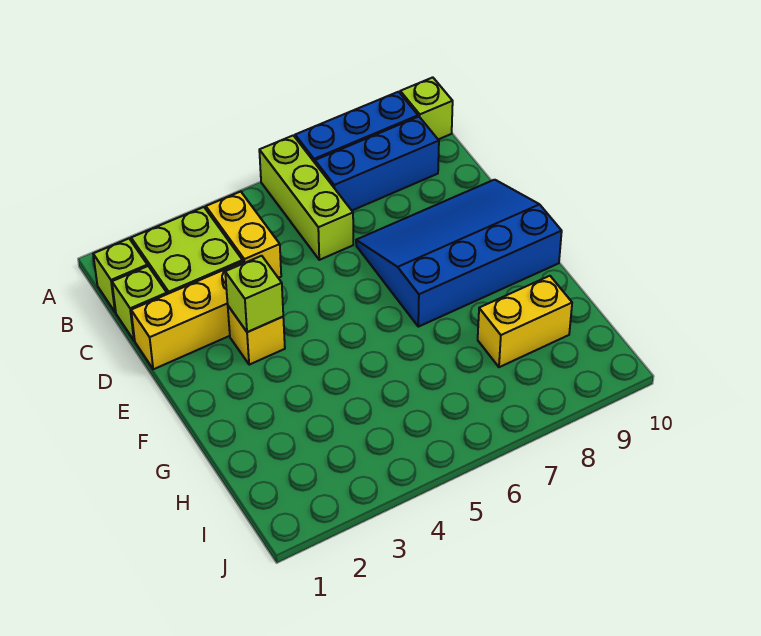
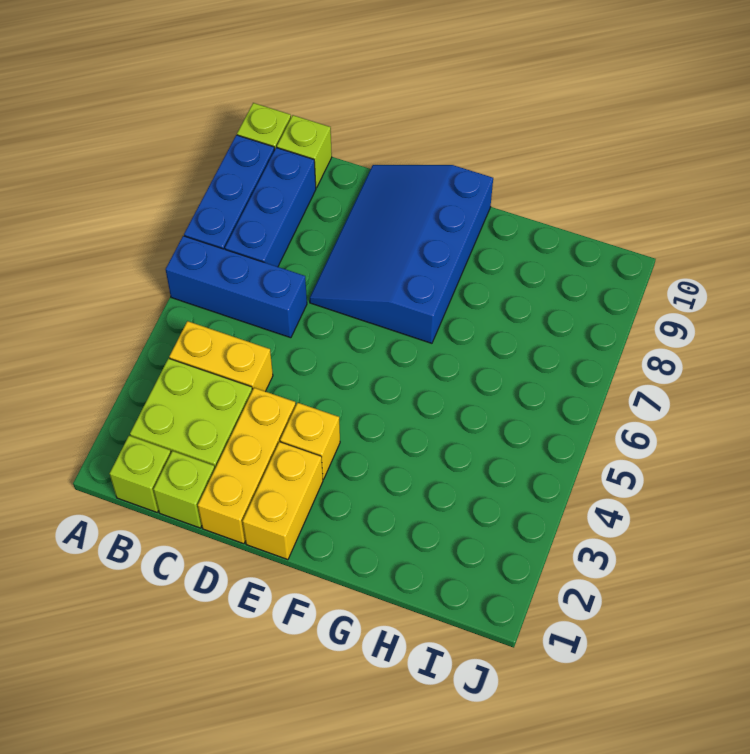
lime brick A6:C6 level 1 -> blue brick A6:C6 level 1
lime brick E3 level 2 -> lime brick B10 level 1
yellow brick H8:H9 level 1 -> yellow brick E1:E2 level 1

